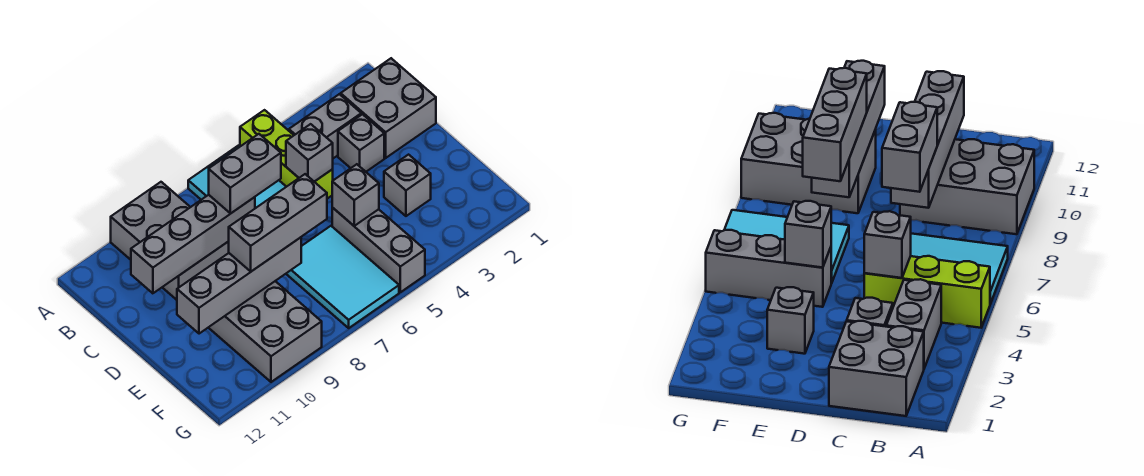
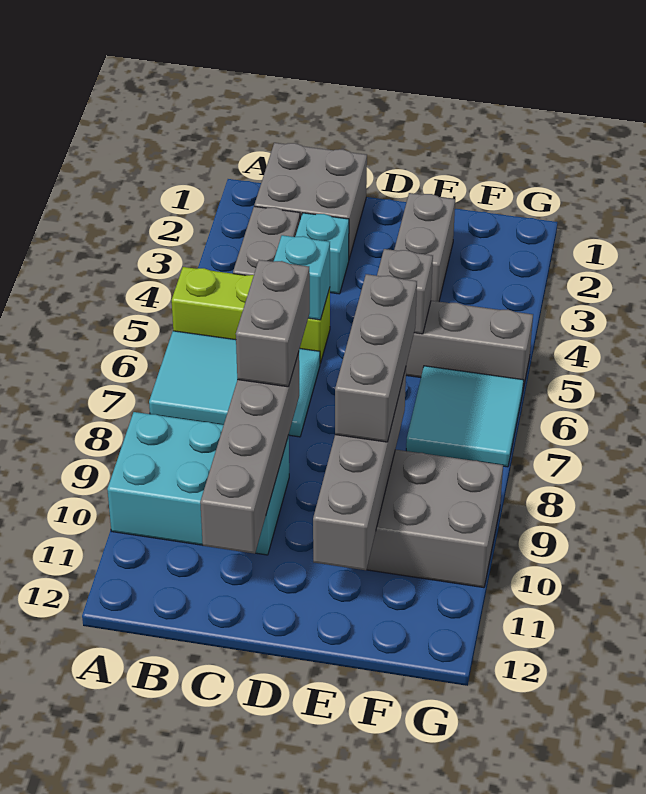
grey brick A9:C10 level 1 -> cyan brick A9:C10 level 1
grey brick C3 level 1 -> cyan brick C3 level 1
grey brick C5 level 2 -> cyan brick C5 level 2
grey brick E3 level 1 -> grey brick E2:E3 level 1
cyan tile E6:G7 level 1 -> cyan tile F6:G7 level 1

